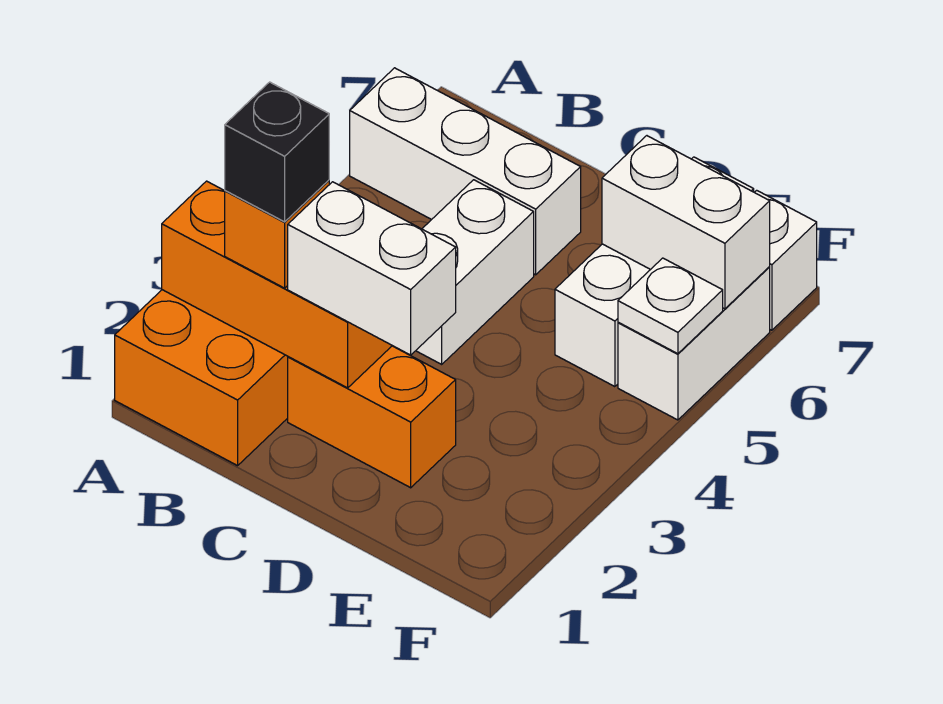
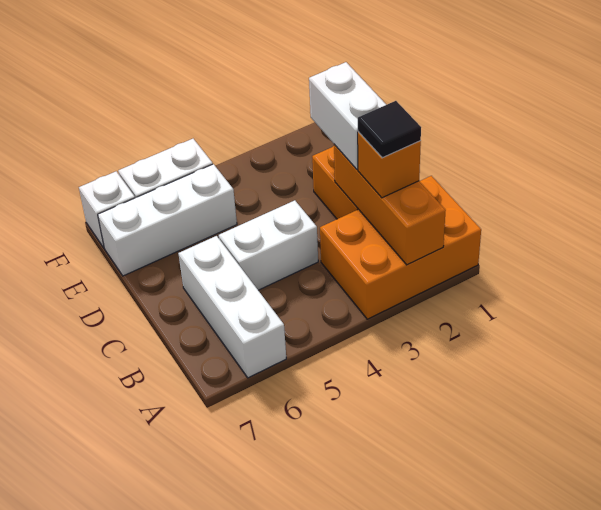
black brick B2 level 4 -> black tile B2 level 4
white brick E6:F6 level 2 -> none
white plate F5 level 2 -> none

